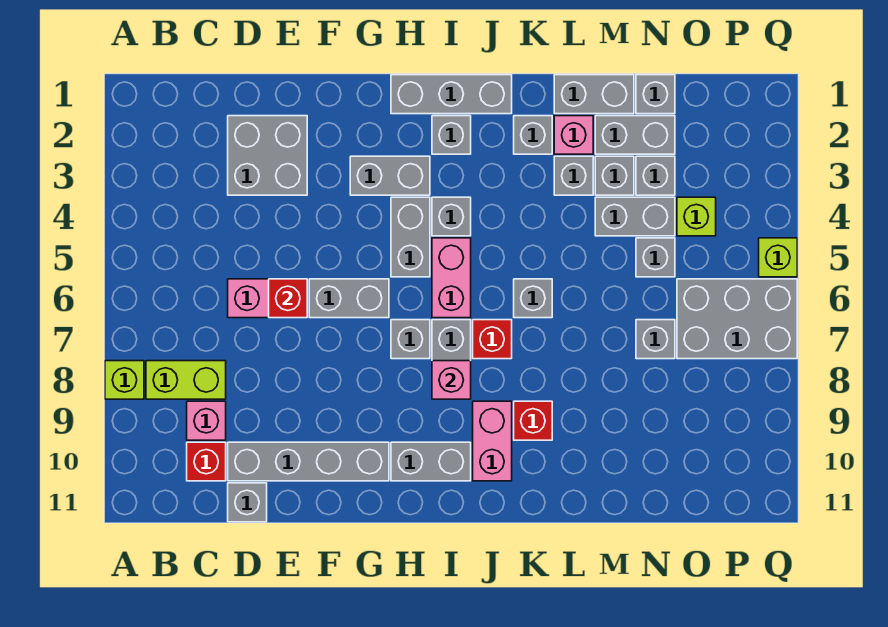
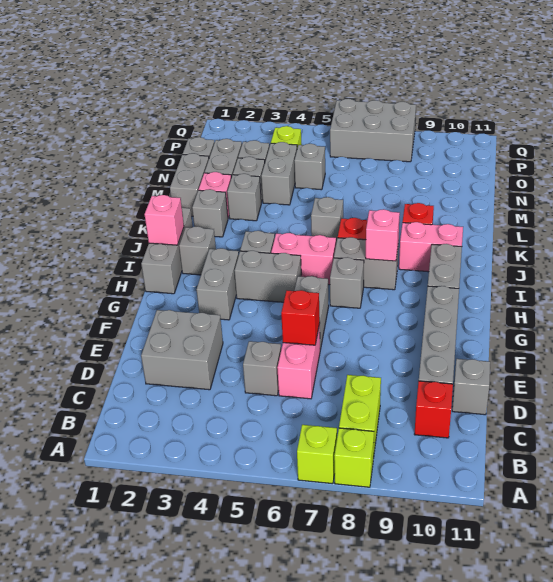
pink brick C9 level 1 -> pink brick I1 level 2
grey brick N7 level 1 -> grey brick D5 level 1
grey brick O6:Q7 level 1 -> grey brick P6:Q8 level 1
lime brick Q5 level 1 -> lime brick A7 level 1

